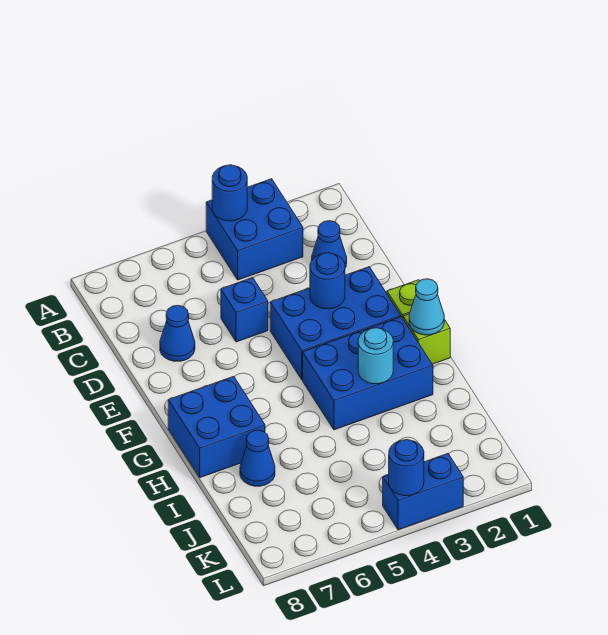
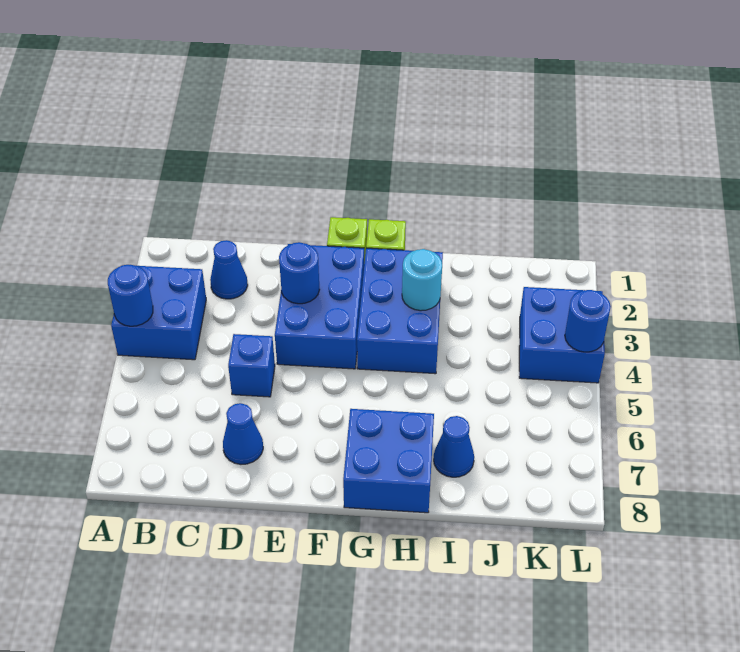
cyan cone G1 level 2 -> none
blue brick L3:L4 level 1 -> blue brick K3:L4 level 1

